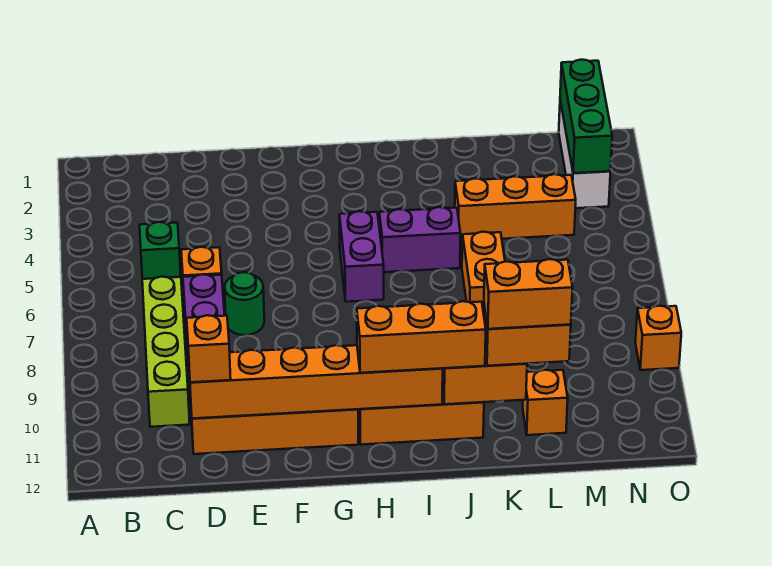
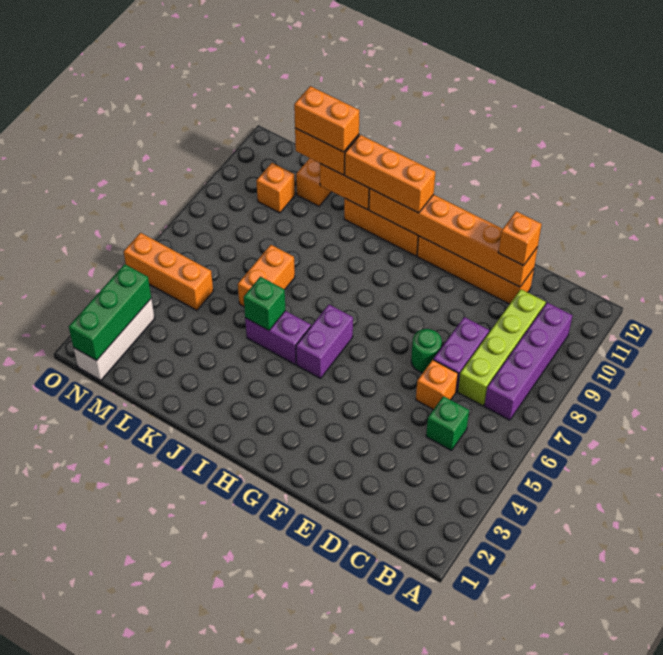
none -> purple brick B7:B10 level 1
none -> green brick J5 level 2
orange brick K4:M4 level 1 -> orange brick M5:O5 level 1
orange brick O9 level 1 -> orange brick M10 level 1

